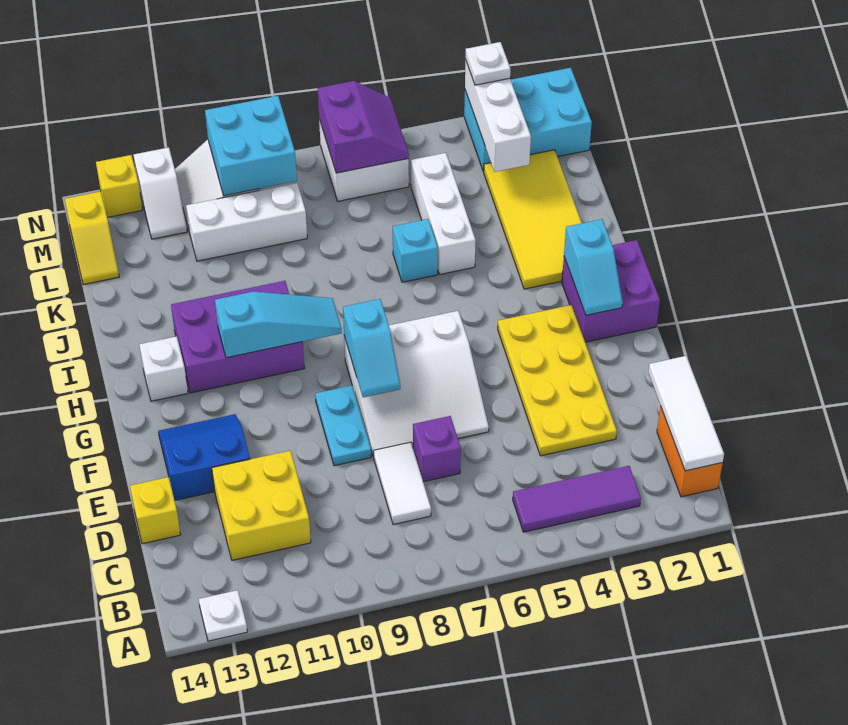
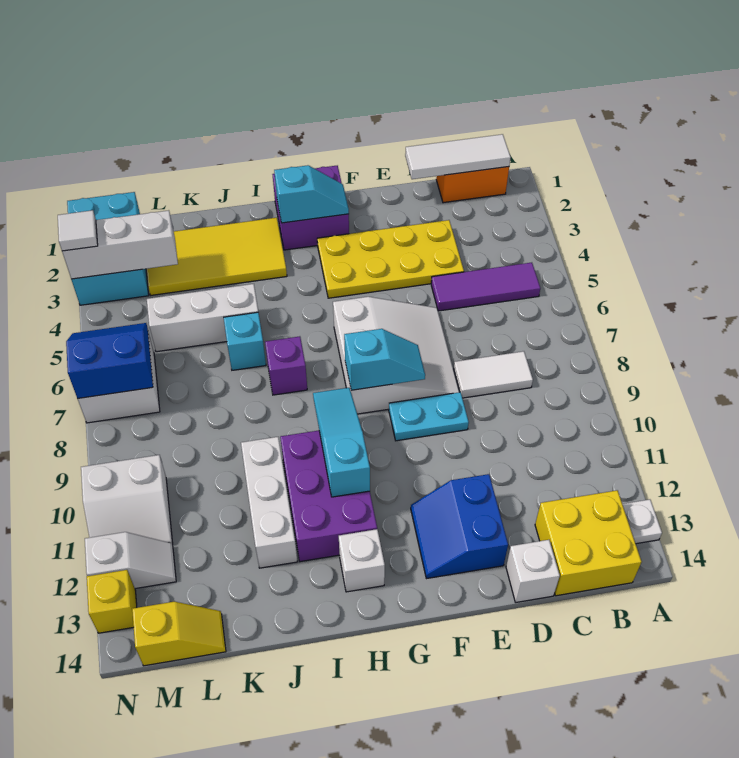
purple tile B3:B5 level 1 -> purple tile B5:D5 level 1
yellow brick C11:D12 level 1 -> yellow brick B13:C14 level 1
purple brick D7 level 1 -> purple brick I7 level 1
yellow brick D14 level 1 -> white brick D14 level 1
white brick L9:L11 level 1 -> white brick J10:J12 level 1
purple slope M6:N7 level 2 top 7 -> blue slope M6:N7 level 2 top 7
cyan brick M9:N10 level 2 -> none
white plate N3 level 3 -> white tile N3 level 3

